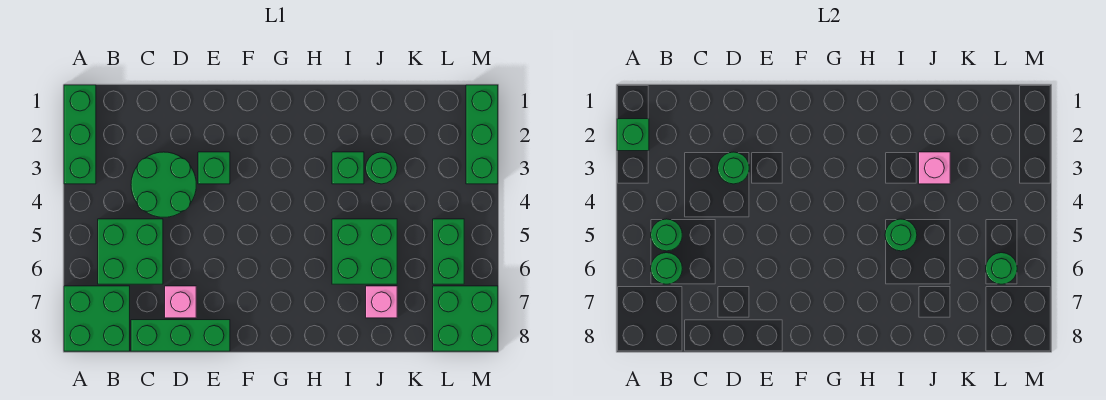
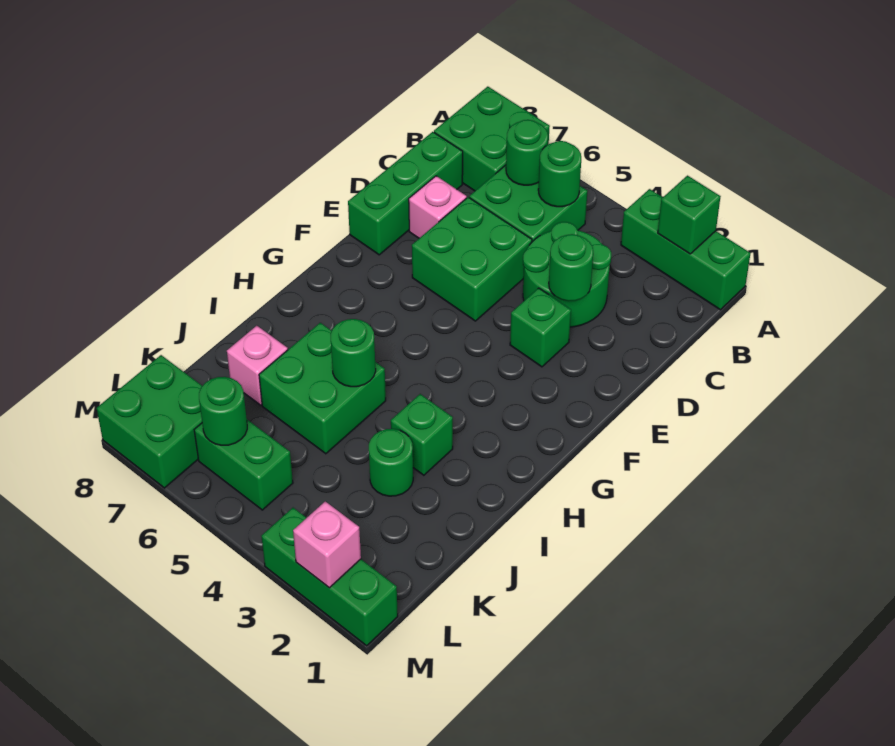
none -> green brick D5:E6 level 1
pink brick J3 level 2 -> pink brick M2 level 2

